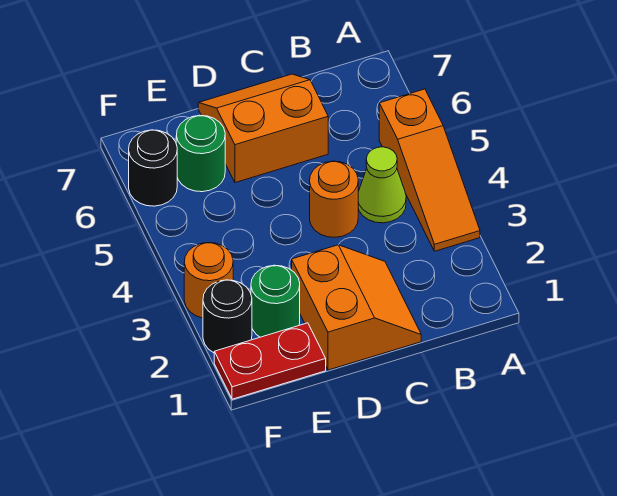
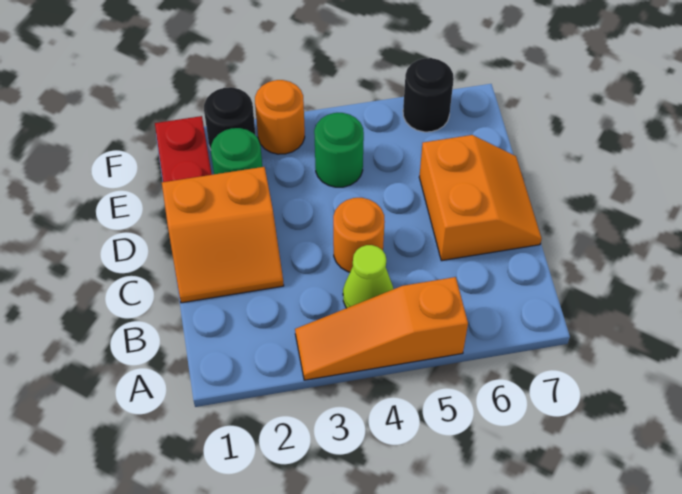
green round brick E6 level 1 -> green round brick E4 level 1

